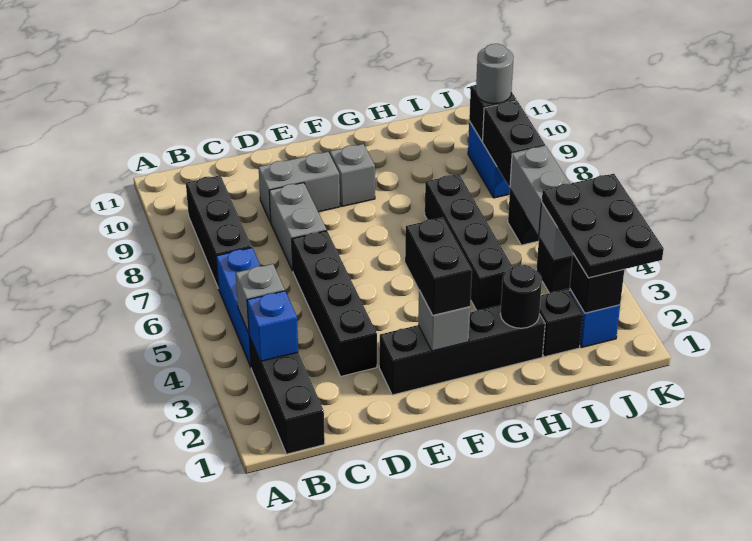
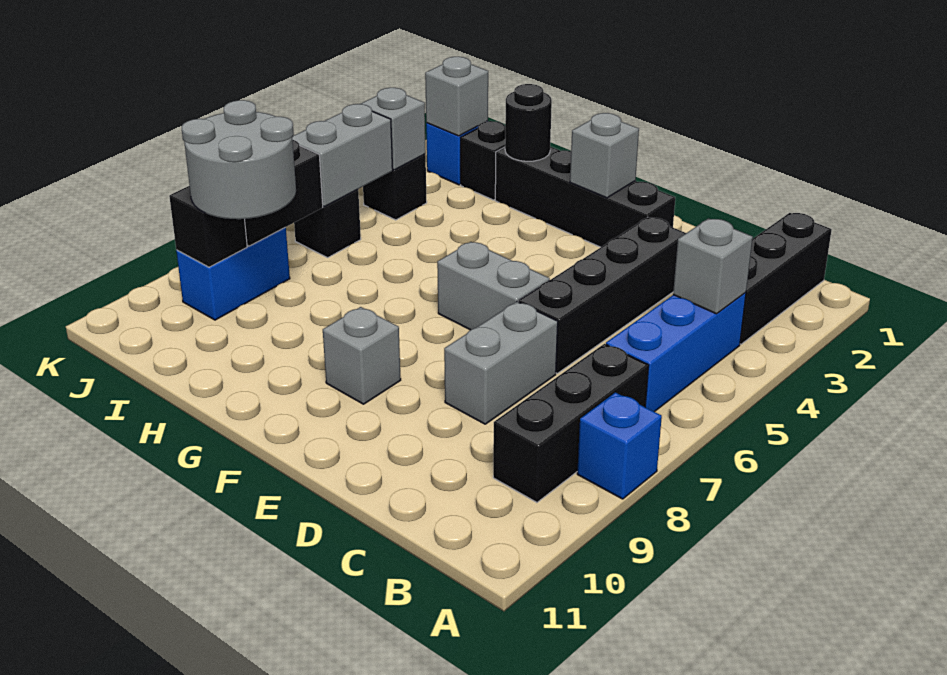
blue brick B3 level 2 -> blue brick A8 level 1
grey brick D9:E9 level 1 -> grey brick E6:F6 level 1
black brick F2:F3 level 3 -> none
black brick H4:H7 level 1 -> none
black brick J2 level 2 -> grey brick J2 level 2
black plate J2:K4 level 3 -> none
grey round brick J9 level 3 -> grey round brick I8:J9 level 3

